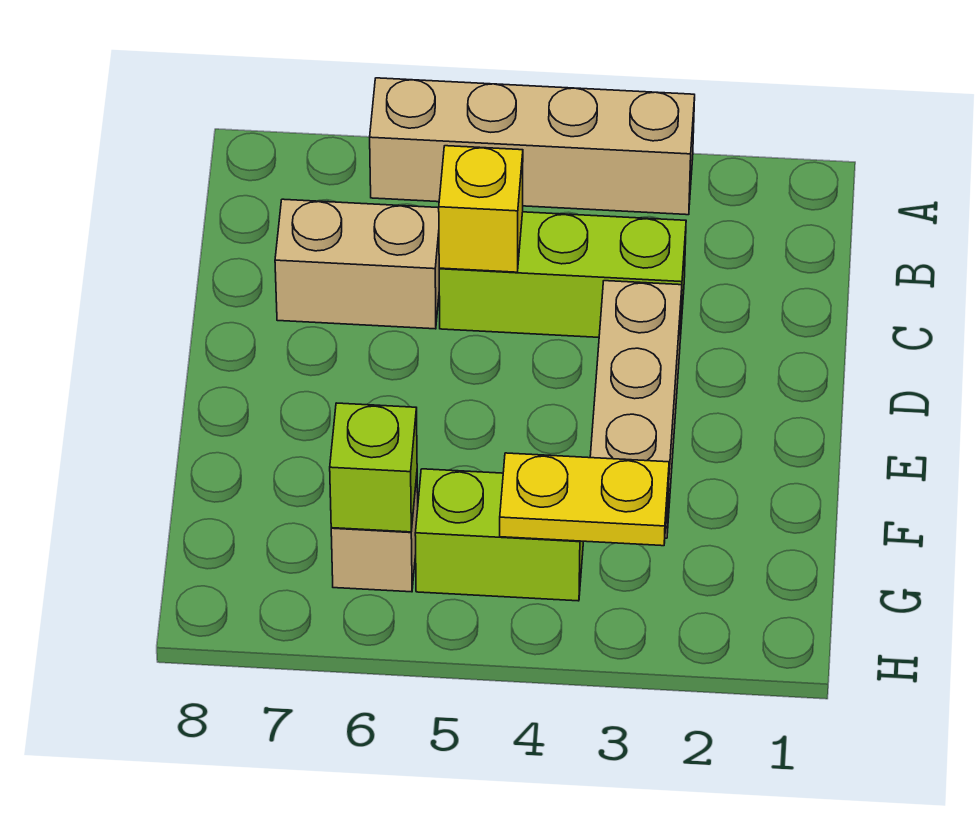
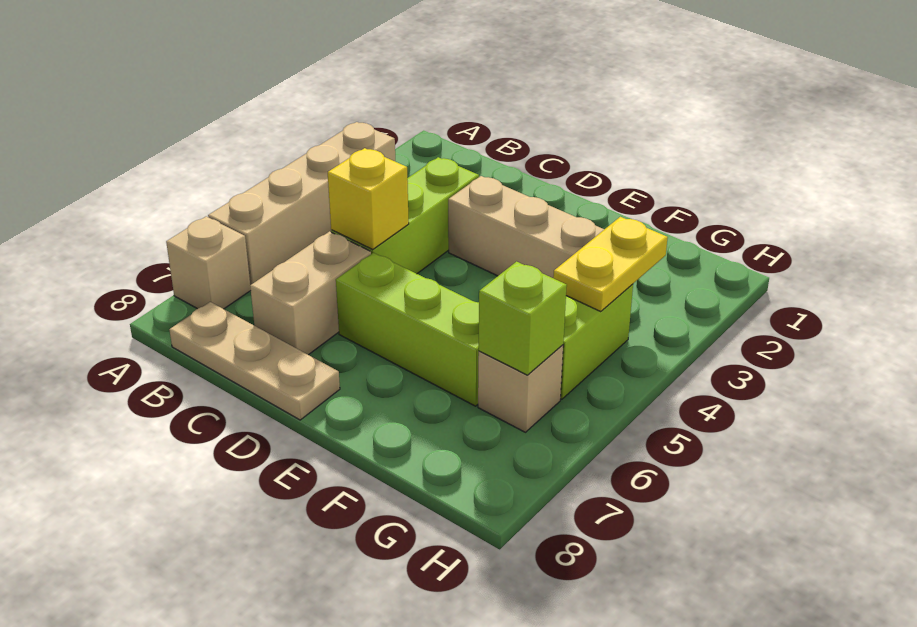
none -> tan brick A7 level 1
none -> tan plate B8:D8 level 1
none -> lime brick D6:F6 level 1

